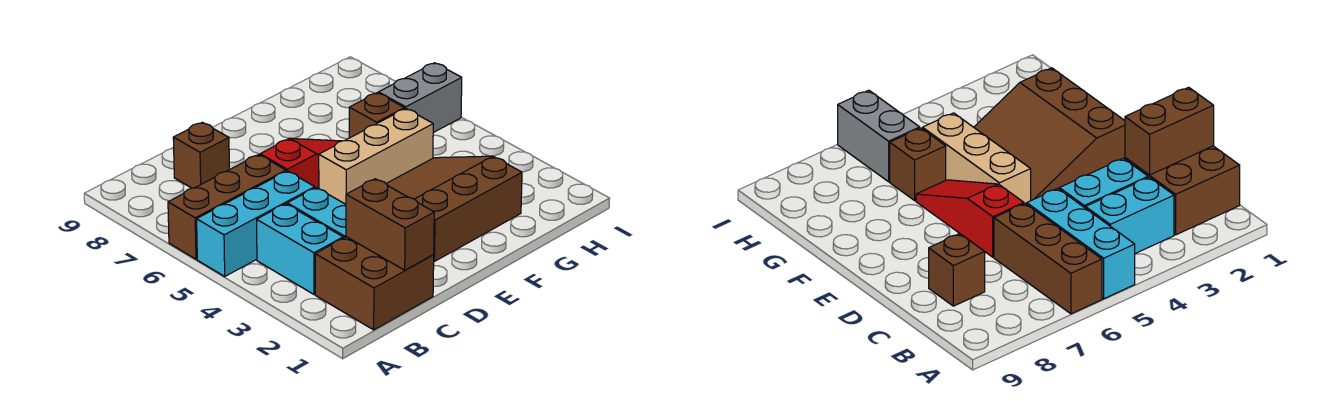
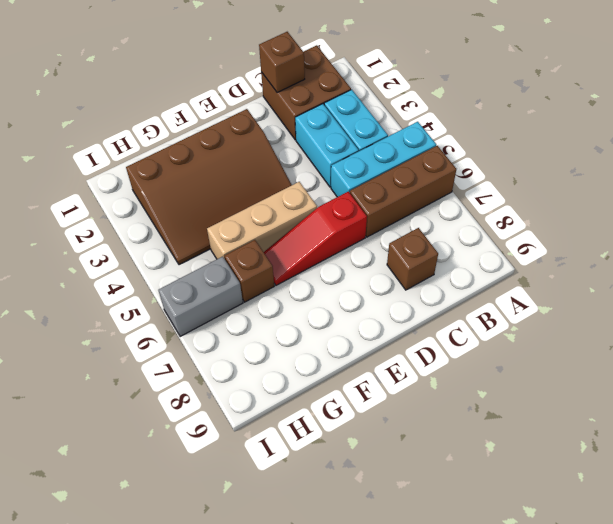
brown brick C1:C2 level 2 -> brown brick C1 level 2
brown slope E2:G4 level 1 top 2 -> brown slope E2:H4 level 1 top 2

